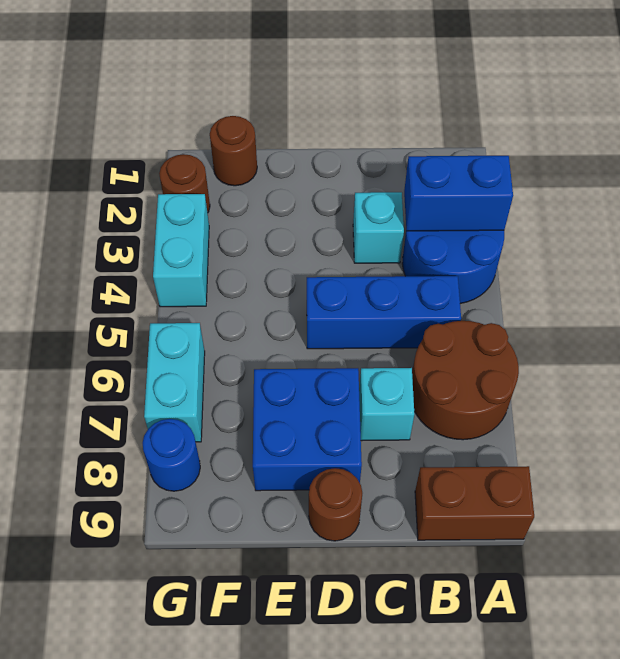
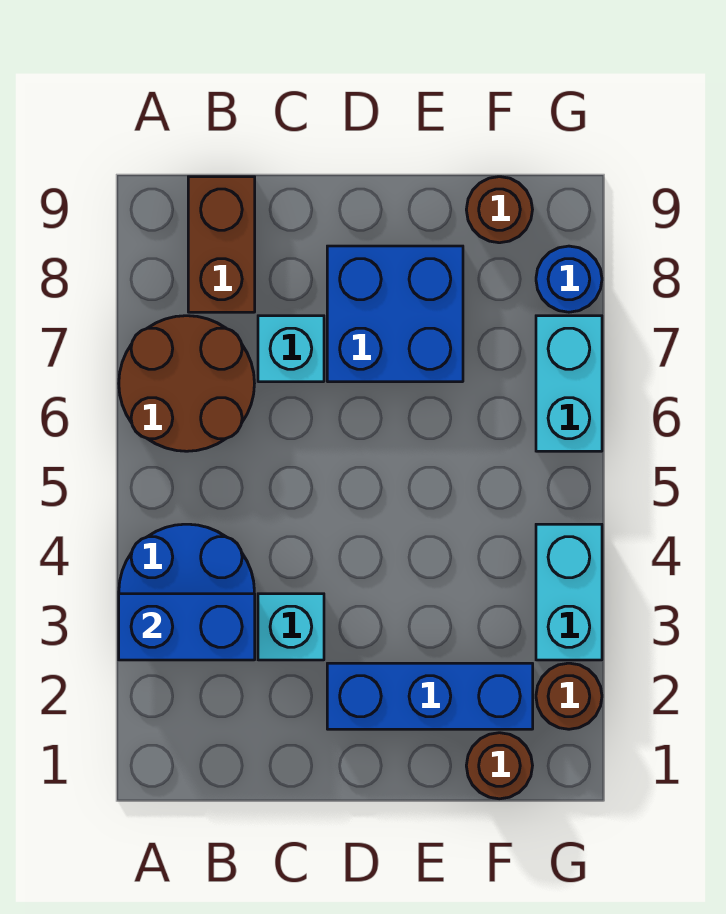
brown brick A9:B9 level 1 -> brown brick B8:B9 level 1
blue brick B5:D5 level 1 -> blue brick D2:F2 level 1
brown round brick D9 level 1 -> brown round brick F9 level 1

